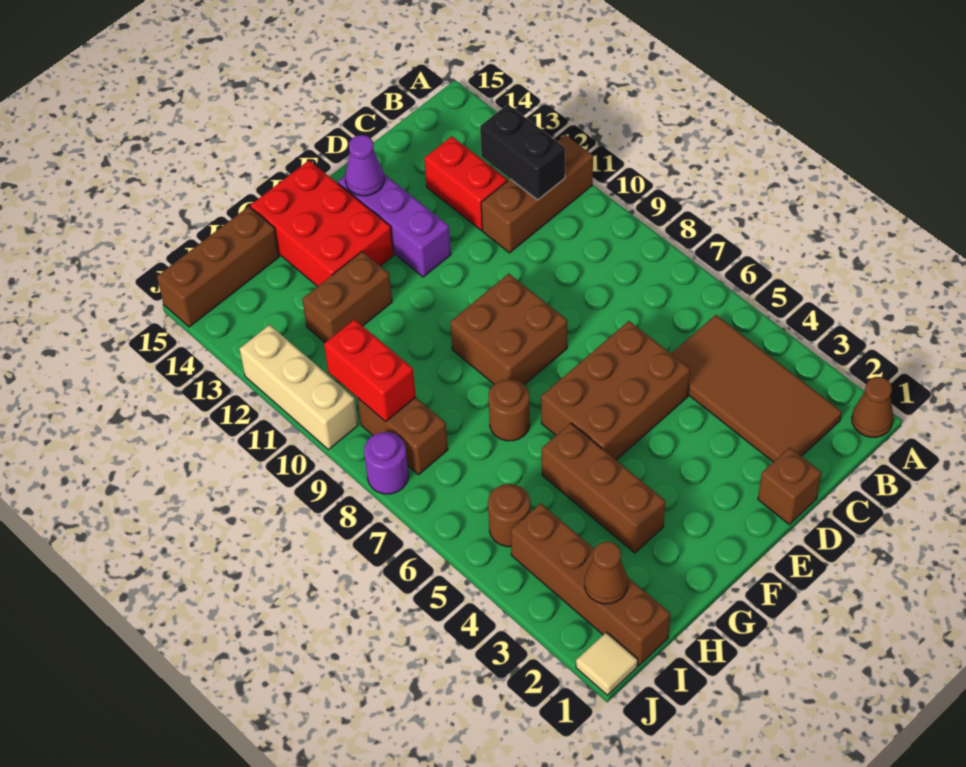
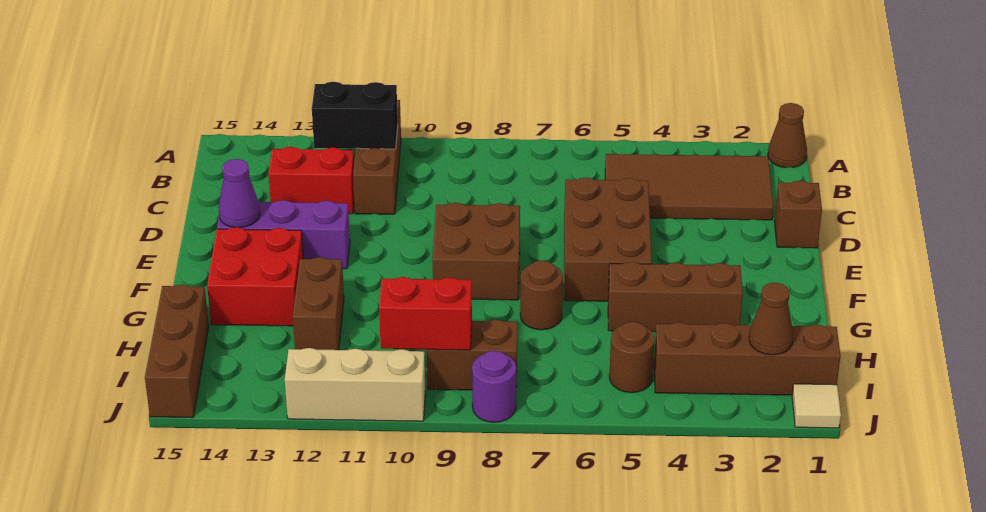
red brick F13:G15 level 1 -> red brick F13:G14 level 1

